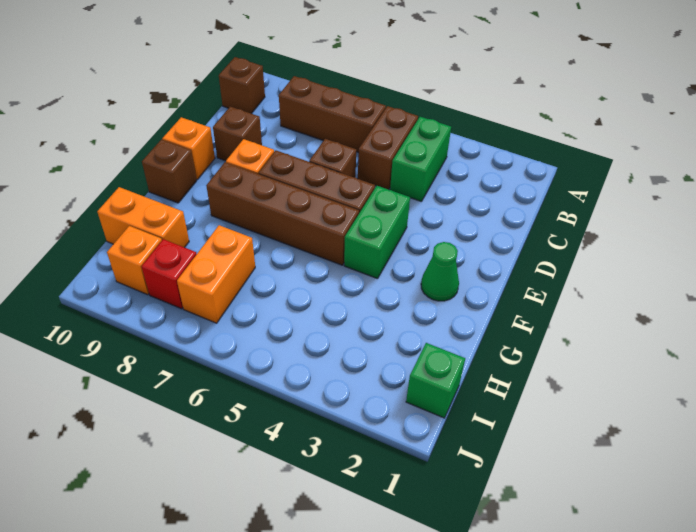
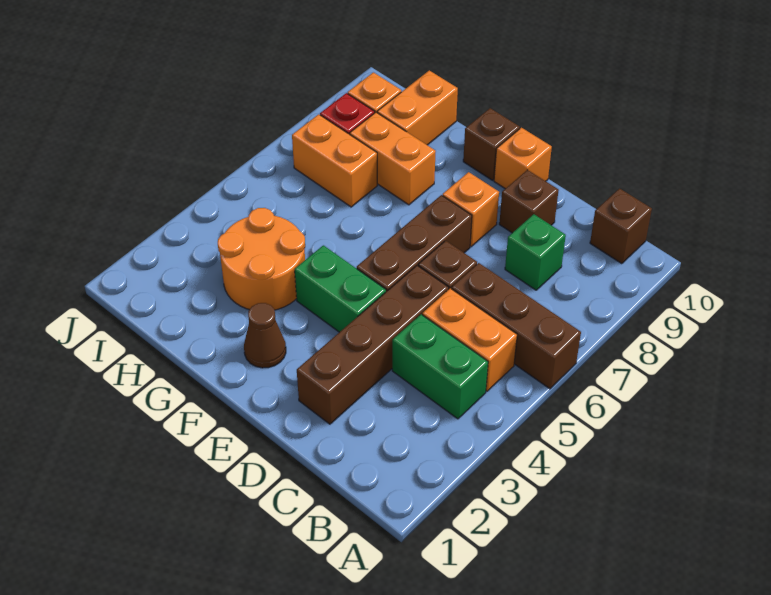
brown brick B5:C5 level 1 -> orange brick B5:C5 level 1
brown brick B6:B8 level 1 -> brown brick A6:C6 level 1
green cone F2 level 1 -> brown cone F2 level 1
brown brick F5:F8 level 1 -> brown brick D2:D5 level 1
none -> orange round brick G3:H4 level 1
none -> orange brick G8:H8 level 1
green brick I1 level 1 -> green brick C8 level 1

